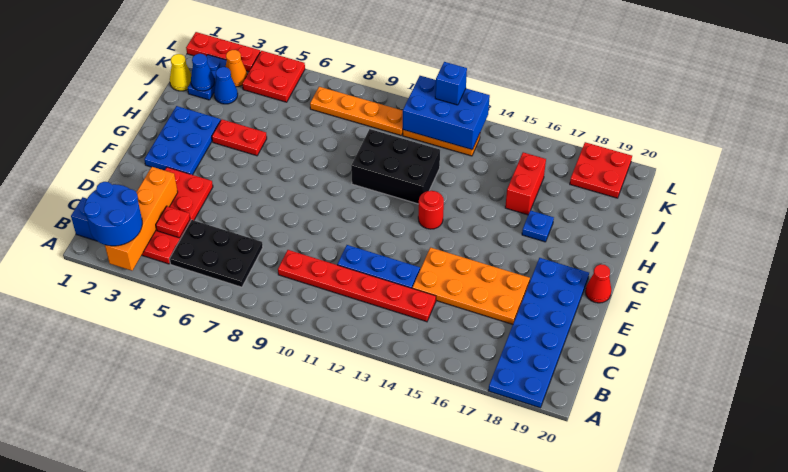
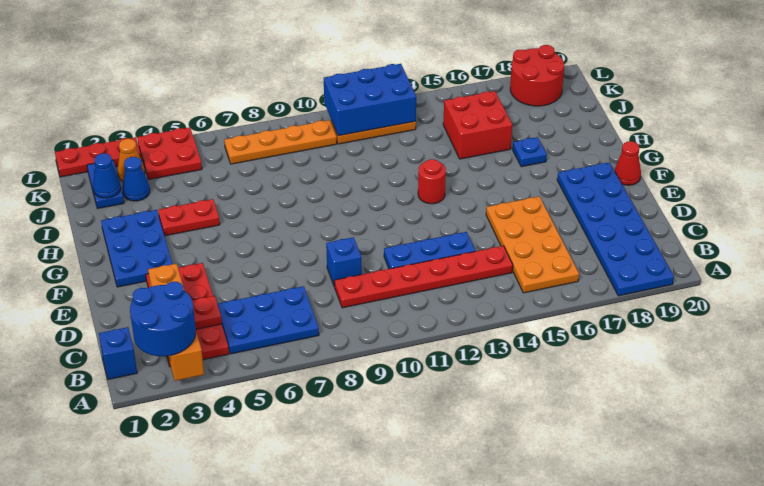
black plate B5:C7 level 1 -> blue plate B5:C7 level 1
orange plate D14:E17 level 1 -> orange plate B15:E16 level 1
black brick H10:I12 level 1 -> none
red brick I16:J16 level 1 -> red brick I15:J16 level 1
yellow cone J1 level 1 -> none
red plate K18:L19 level 1 -> red round brick K18:L19 level 1
blue brick L12 level 3 -> blue brick D9 level 1

